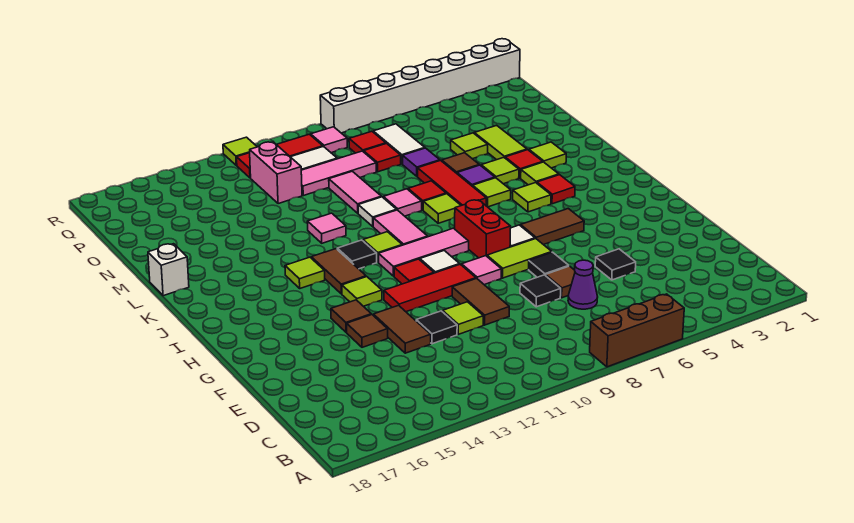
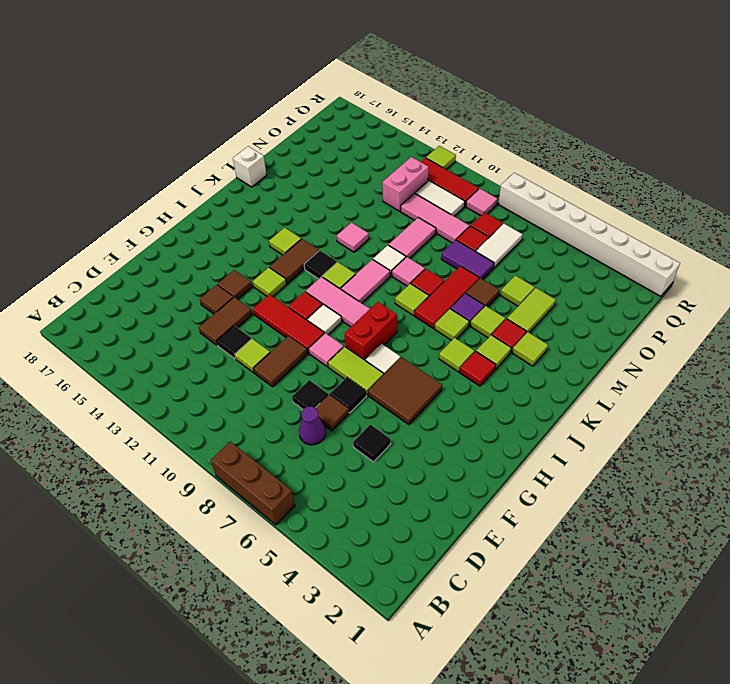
brown tile H5:H6 level 1 -> brown tile G5:H6 level 1
purple tile N7 level 1 -> purple tile N7:N8 level 1

